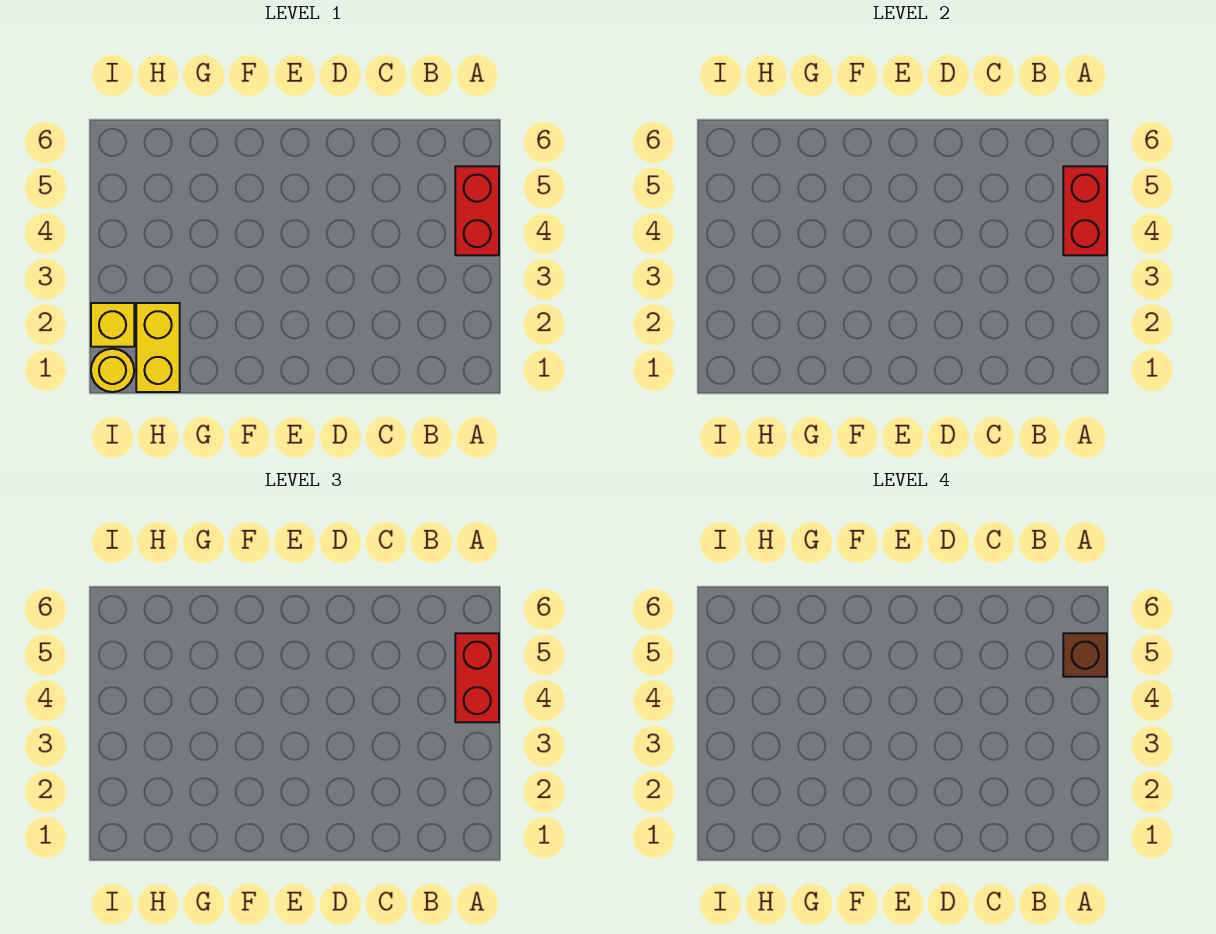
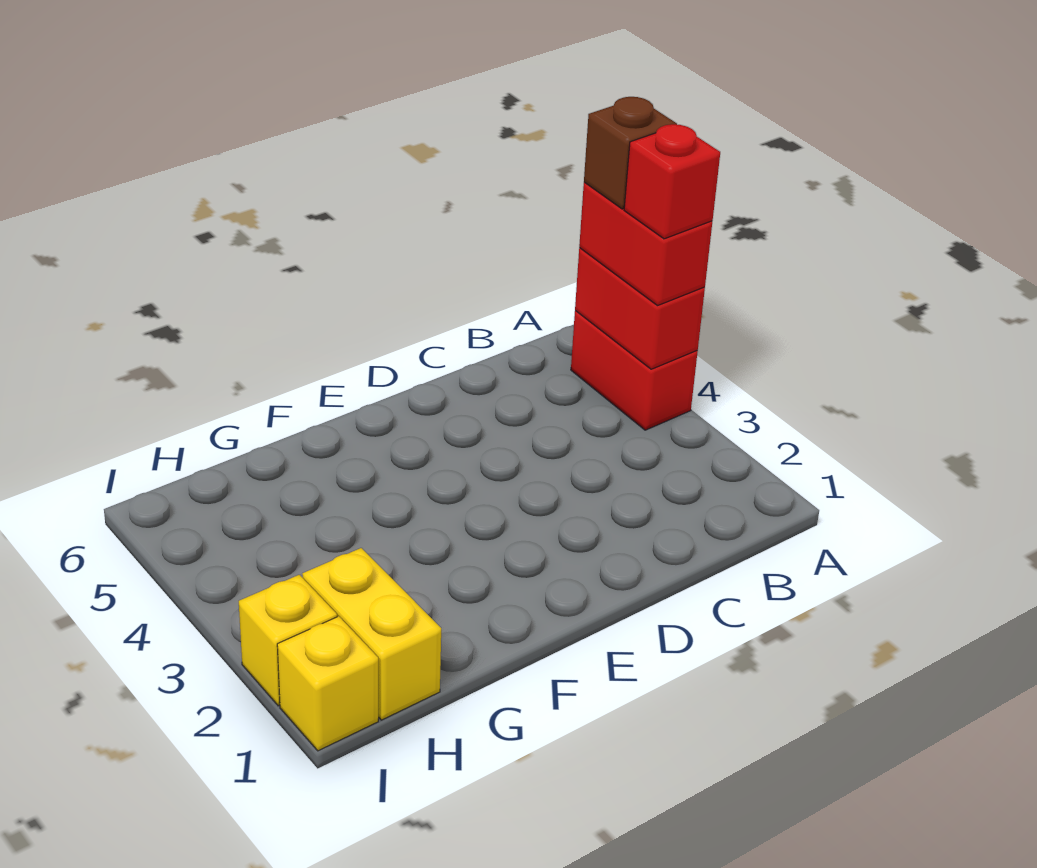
none -> red brick A4 level 4
yellow round brick I1 level 1 -> yellow brick I1 level 1

